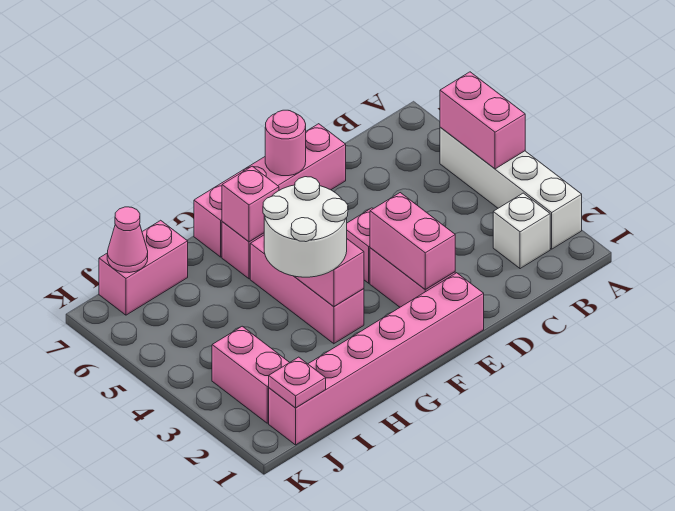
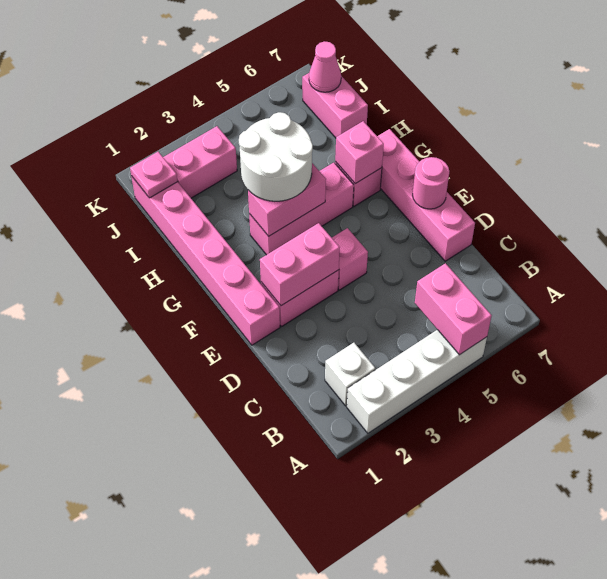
pink brick A4:A5 level 2 -> pink brick A5:B5 level 2

